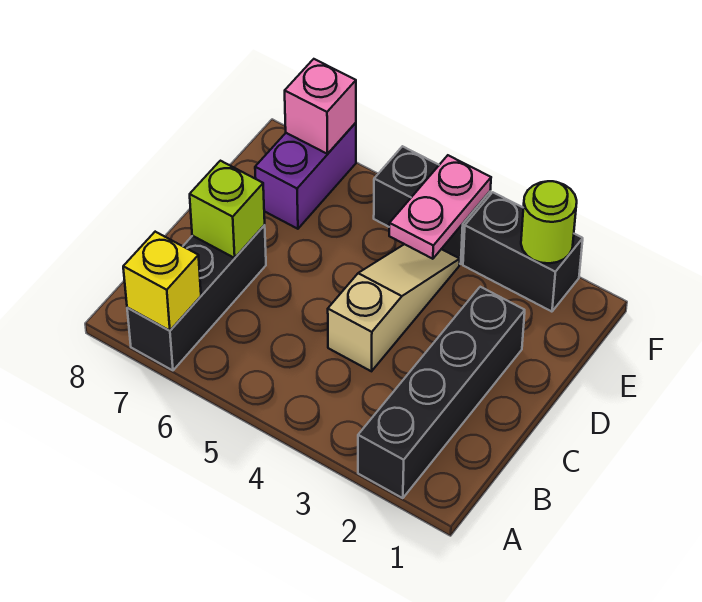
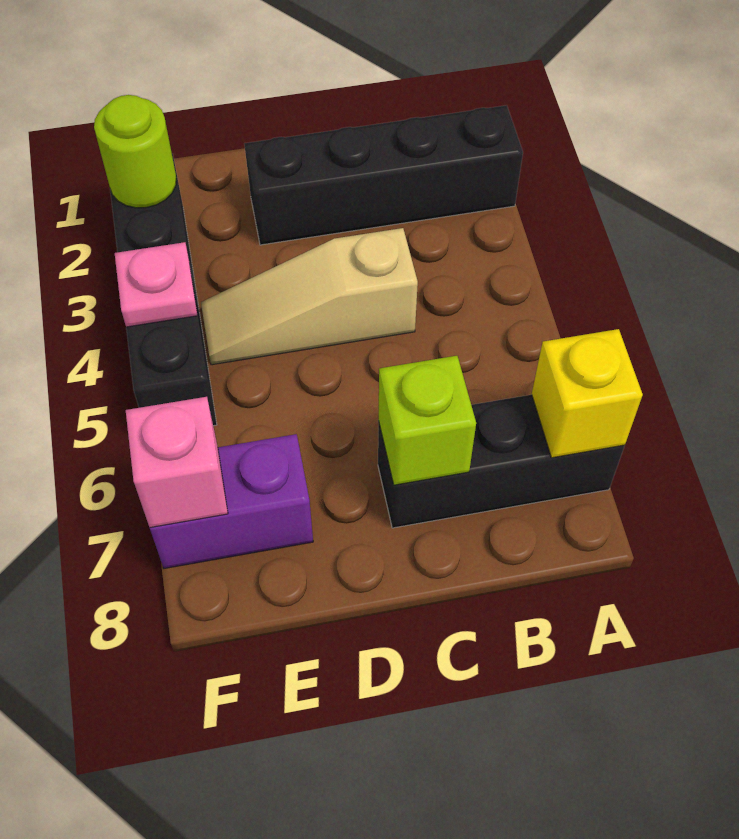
pink plate E4:F4 level 2 -> pink plate F4 level 2

